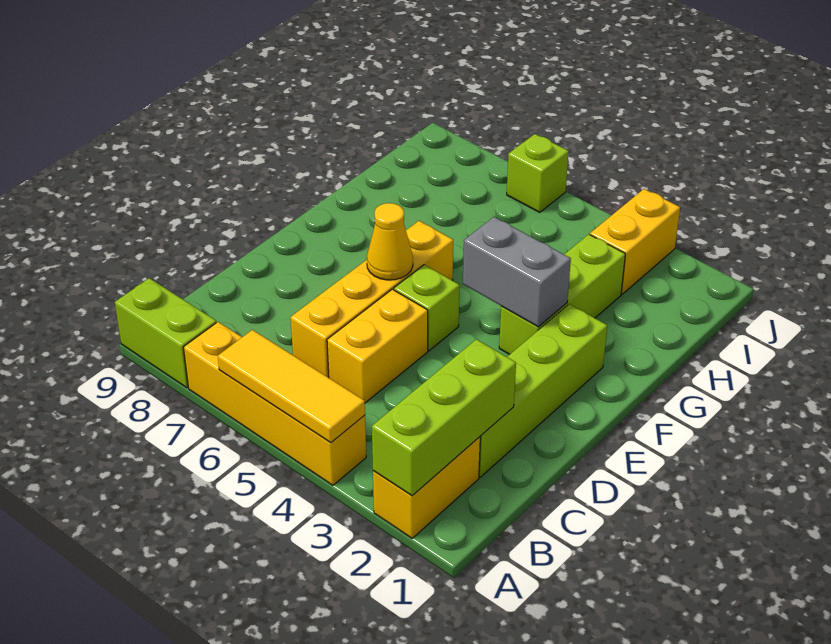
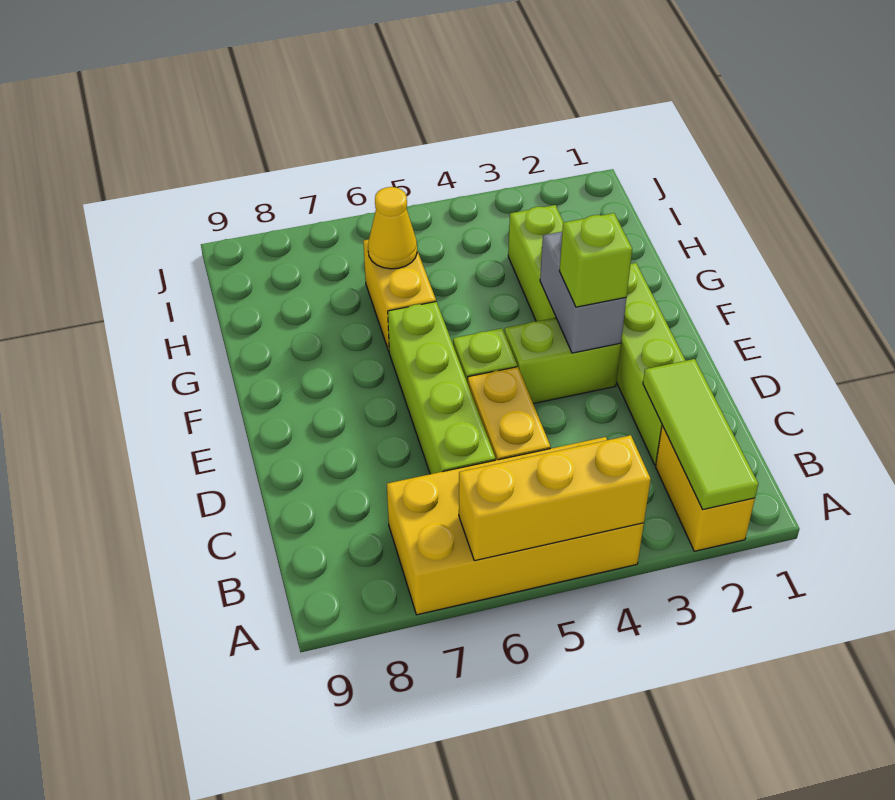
lime brick A2:C2 level 2 -> lime tile A2:C2 level 2
yellow brick A4:A7 level 1 -> yellow brick A4:B7 level 1
yellow tile A4:A6 level 2 -> yellow brick A4:A6 level 2
lime brick A8:A9 level 1 -> lime brick E3:E4 level 1
yellow brick C6:F6 level 1 -> lime brick C6:F6 level 1
yellow cone E6 level 2 -> yellow cone H6 level 2
grey brick F3:F4 level 2 -> grey brick E3:F3 level 2
yellow brick I3:J3 level 1 -> yellow brick G6:H6 level 1
lime brick J6 level 1 -> lime brick E3 level 3

